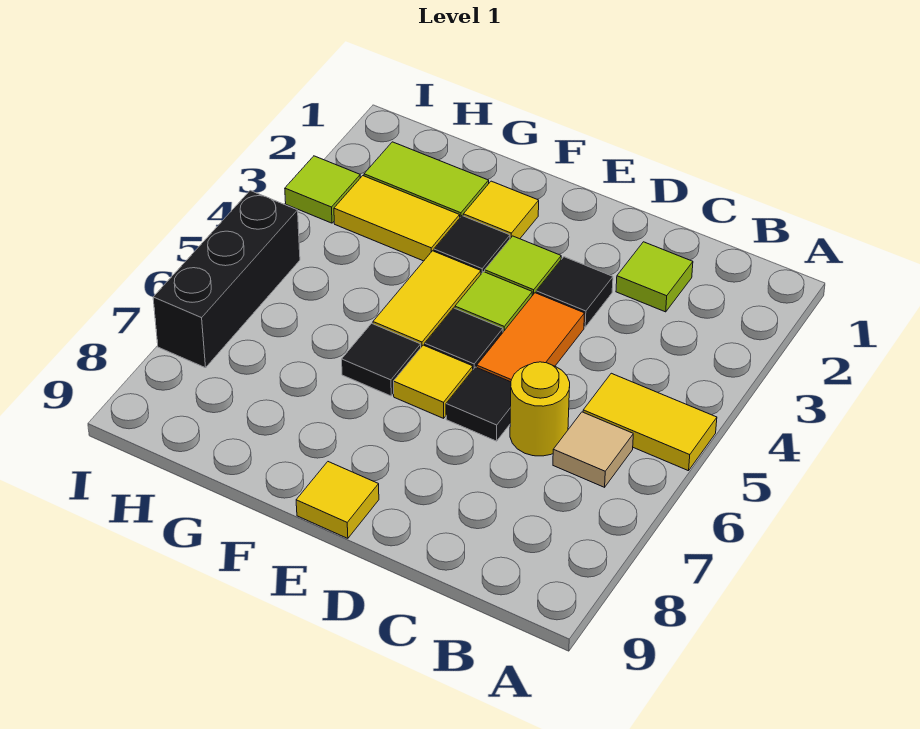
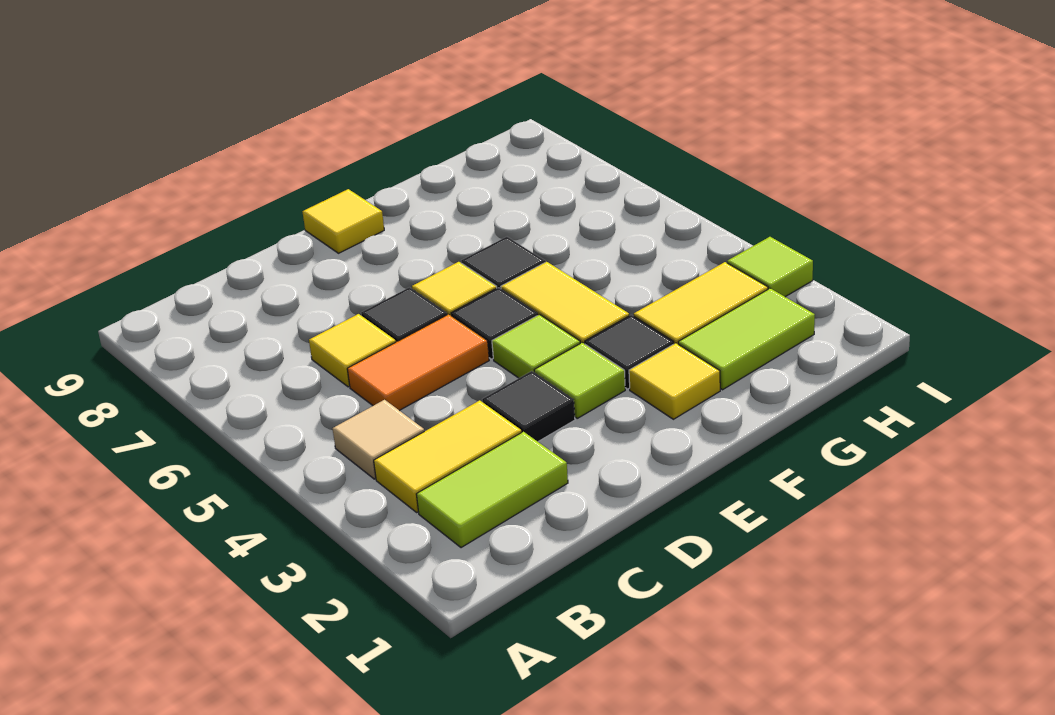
yellow tile A5:B5 level 1 -> yellow tile B3:C3 level 1
tan tile B6 level 1 -> tan tile B4 level 1
lime tile C2 level 1 -> lime tile B2:C2 level 1
yellow round brick C6 level 1 -> yellow tile C6 level 1
orange tile D4:D5 level 1 -> orange tile C5:D5 level 1
black brick I5:I7 level 1 -> none

